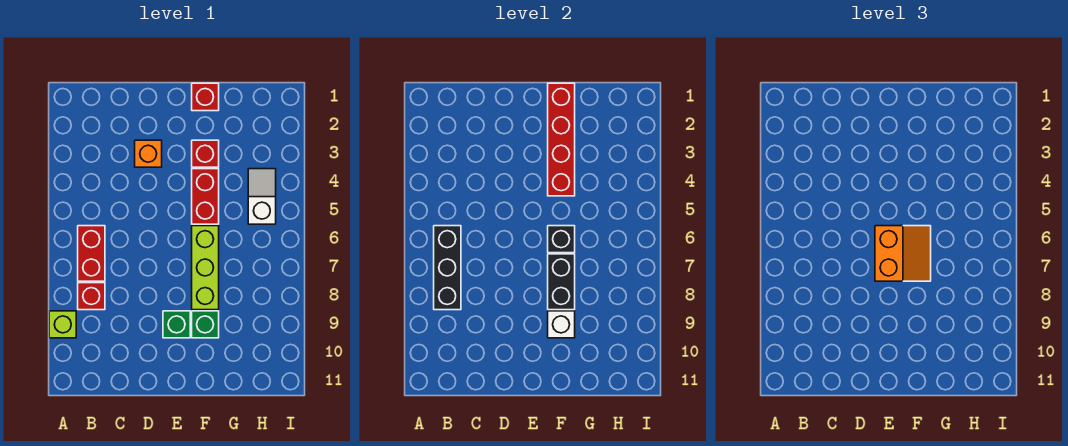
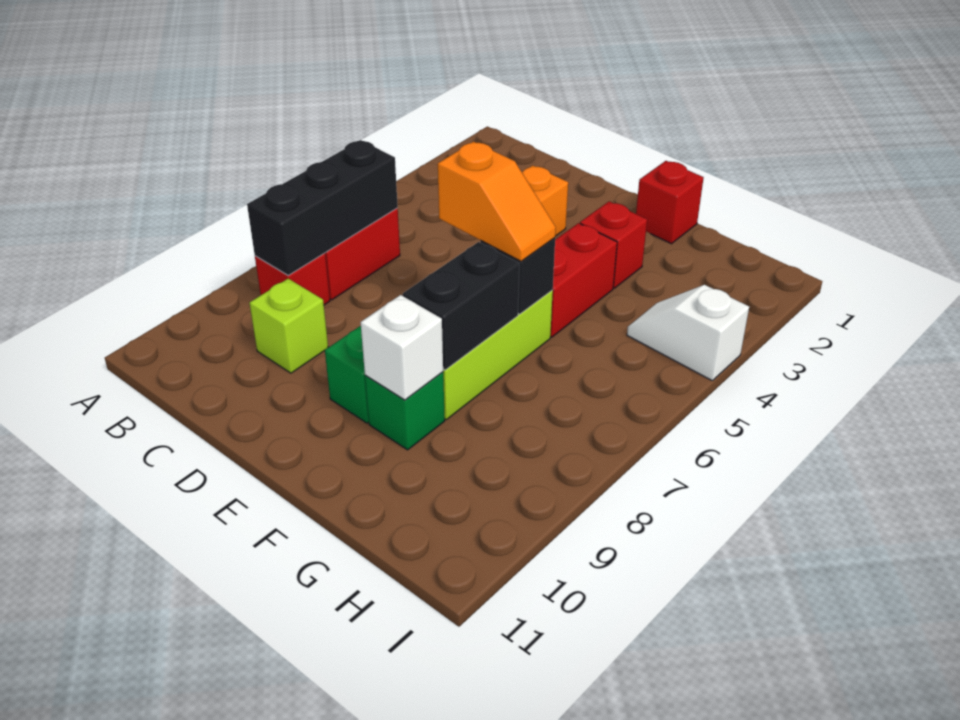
lime brick A9 level 1 -> lime brick C9 level 1
orange slope E6:F7 level 3 top E -> orange slope E6:F6 level 3 top E
red brick F1:F4 level 2 -> none
white slope H4:H5 level 1 top 5 -> white slope H4:I4 level 1 top I

